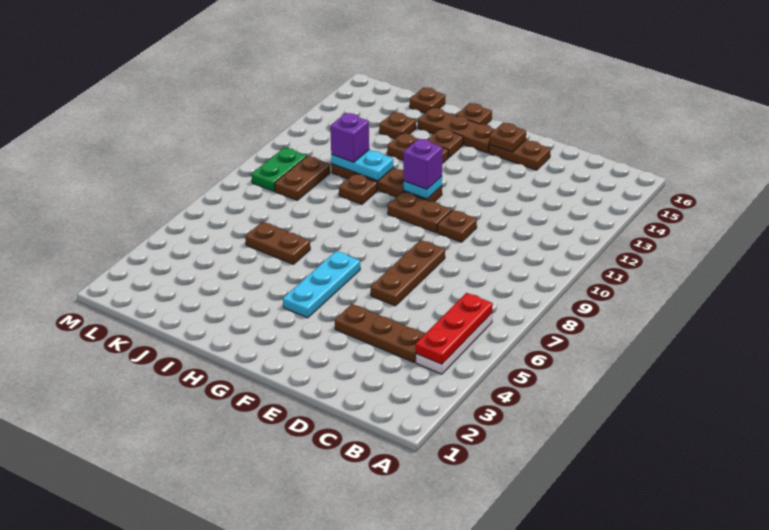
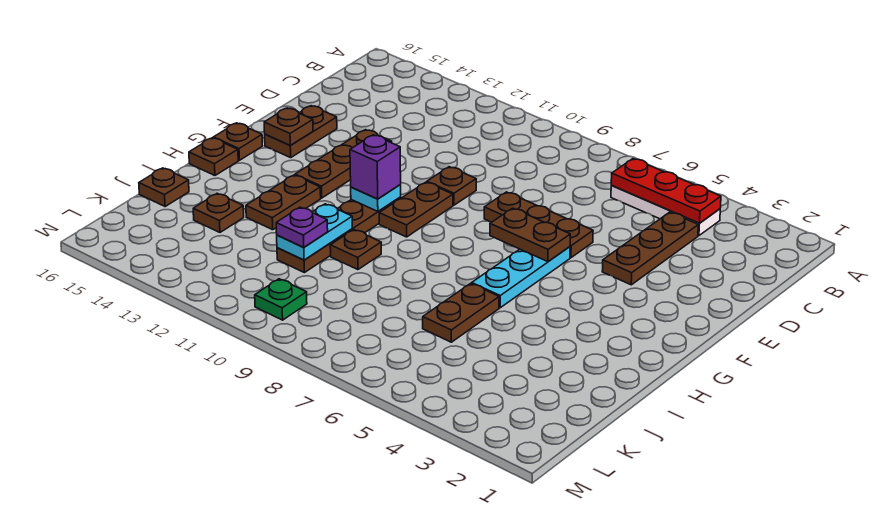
cyan plate G4:G6 level 1 -> cyan plate F6:H6 level 1
brown plate G15:I15 level 1 -> brown plate E13:G13 level 1
brown plate H14 level 1 -> brown plate G16 level 1
purple brick J11 level 3 -> purple plate J11 level 3
brown plate K9:K10 level 1 -> brown plate F6:F7 level 2
green plate L9:L10 level 1 -> green plate L10 level 1

